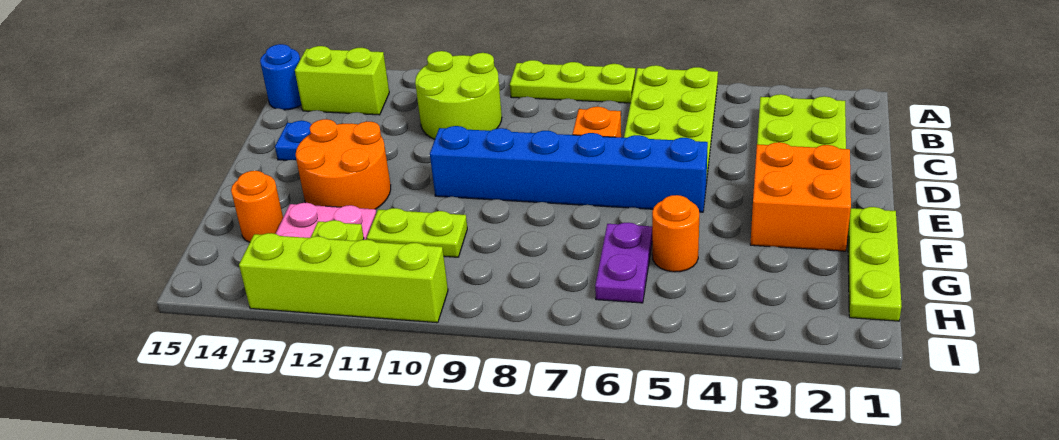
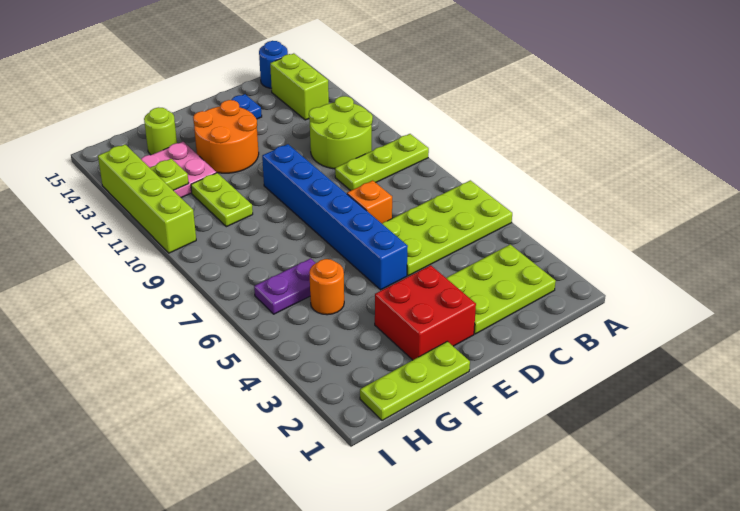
lime plate A7:A9 level 1 -> lime plate A9:C9 level 1
orange brick E2:F3 level 1 -> red brick E2:F3 level 1
orange round brick G14 level 1 -> lime round brick G14 level 1

